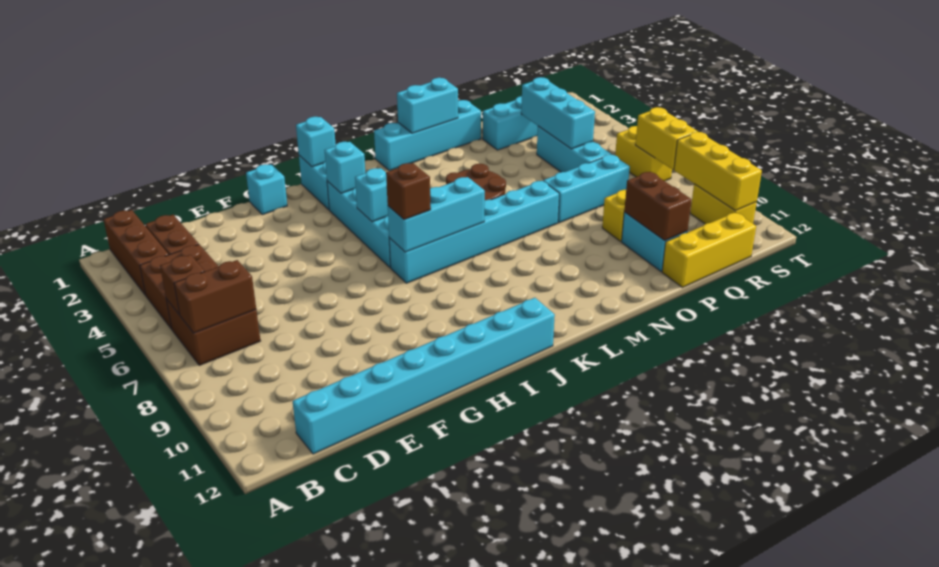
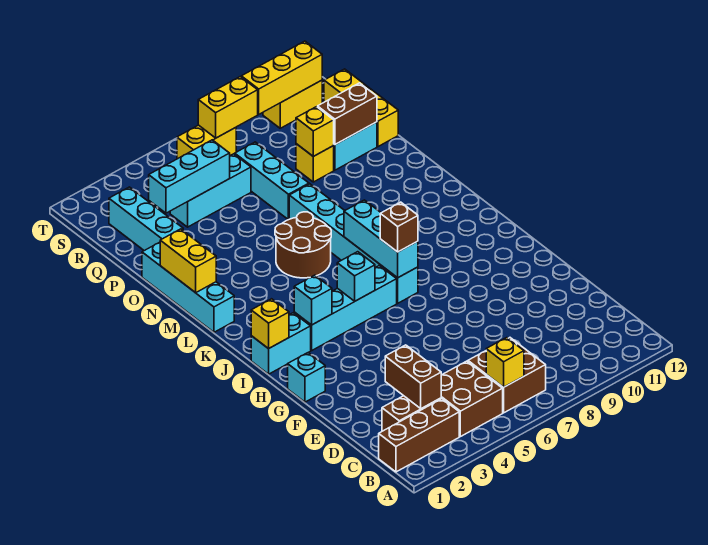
brown brick B6 level 2 -> yellow brick B6 level 2
brown brick B7:C7 level 2 -> brown brick C3:D3 level 2
cyan brick C12:J12 level 1 -> none
cyan brick I1 level 2 -> yellow brick I1 level 2
cyan brick M1:N1 level 2 -> yellow brick M1:N1 level 2
none -> yellow brick P9 level 2

